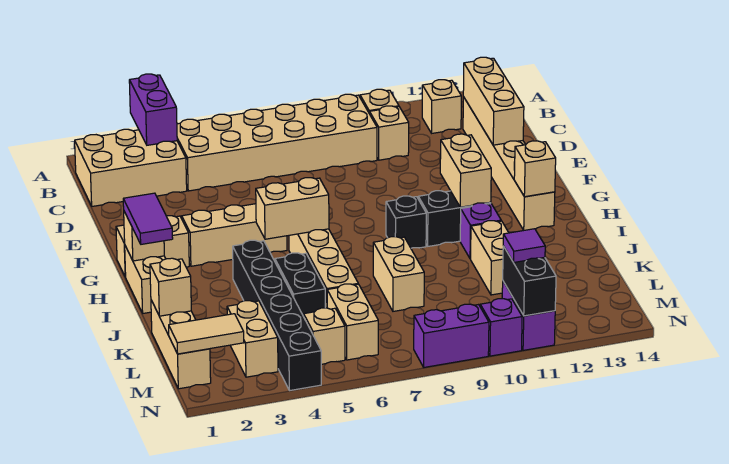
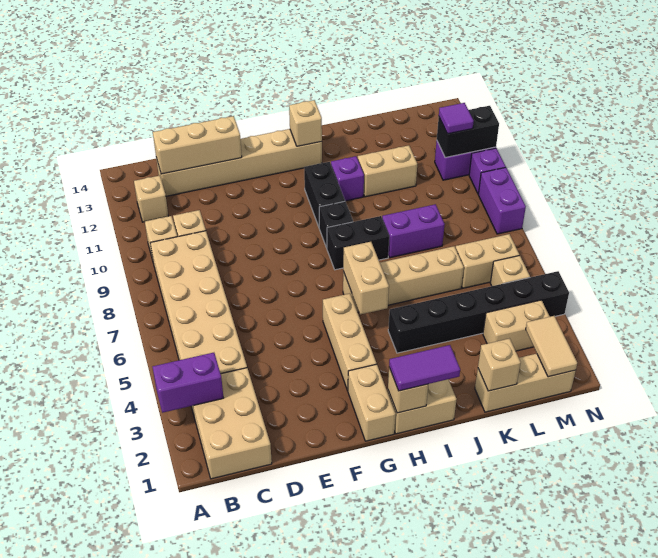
tan brick G11:H11 level 2 -> none
black brick J5:K5 level 1 -> black brick H8:I8 level 1
tan brick J8:K8 level 1 -> purple brick J8:K8 level 1

